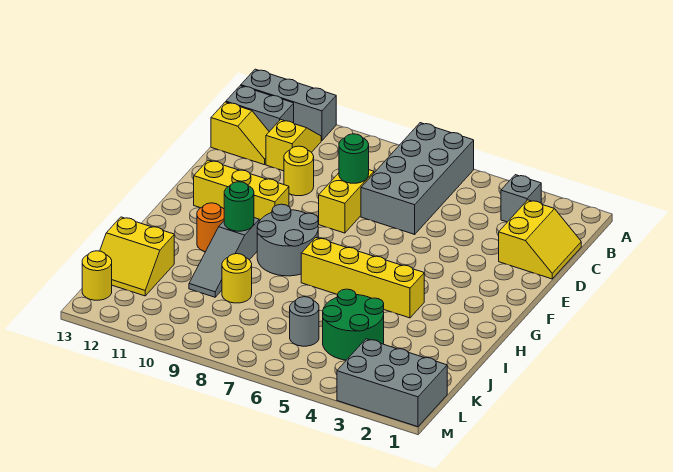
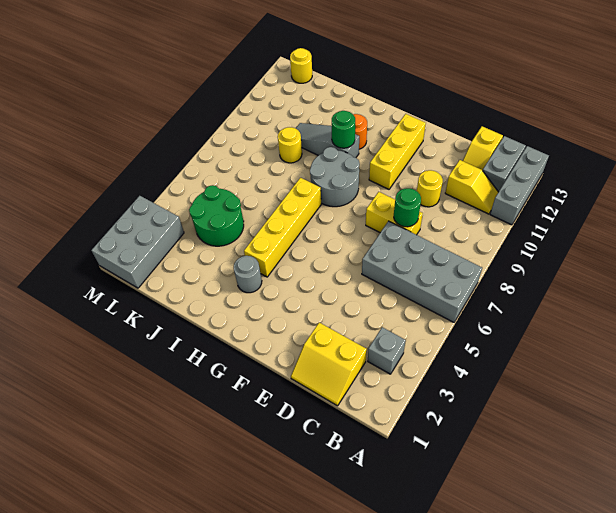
yellow slope J12:K13 level 1 top J -> none
grey round brick K6 level 1 -> grey round brick H3 level 1

